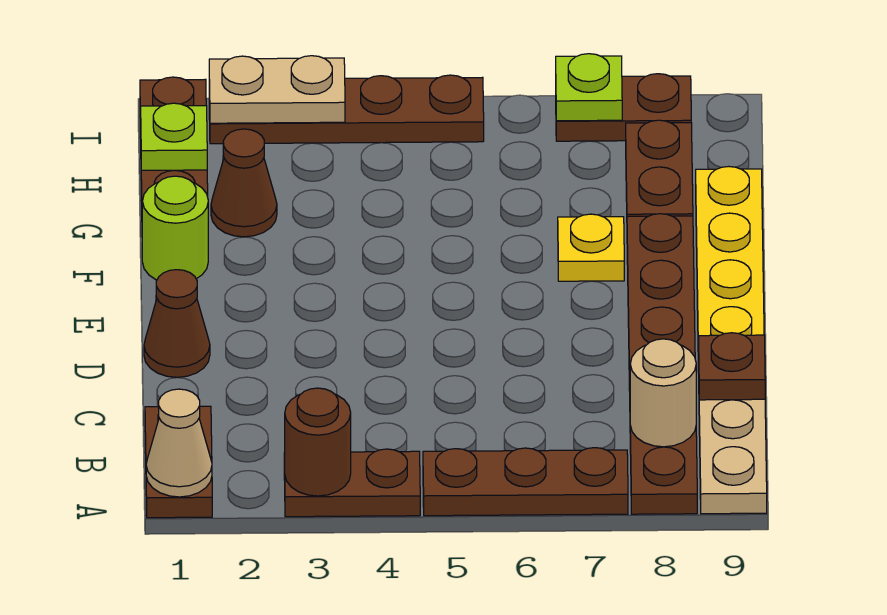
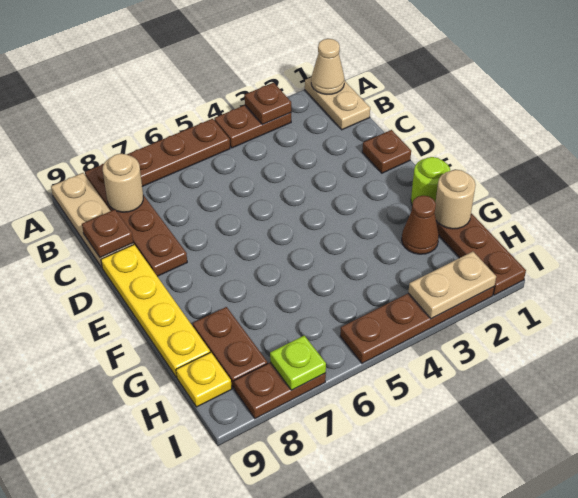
brown plate A1:B1 level 1 -> tan plate A1:B1 level 1
brown round brick A3 level 2 -> brown plate A3 level 2
brown plate A8:F8 level 1 -> brown plate A8:D8 level 1
brown cone D1 level 1 -> brown plate D1 level 1
yellow plate F7 level 1 -> yellow plate H9 level 1
none -> tan round brick G1 level 2
lime plate H1 level 2 -> none

